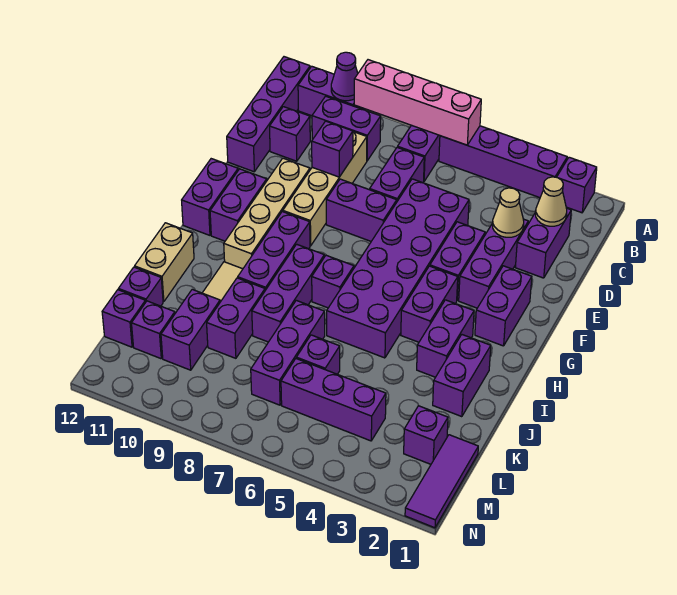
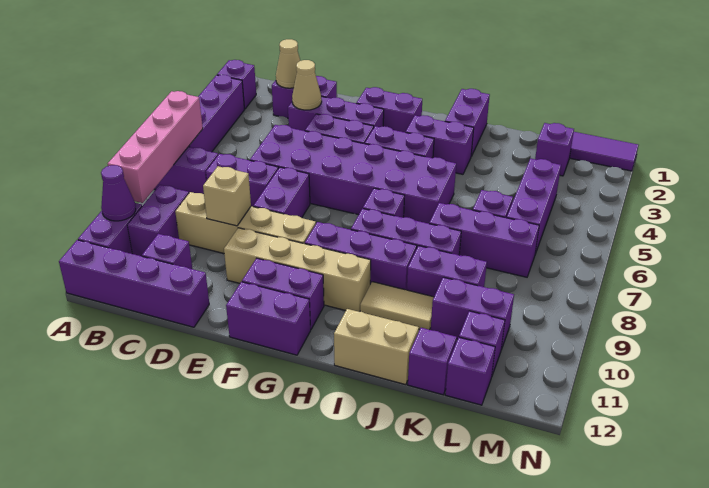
purple brick D9 level 2 -> tan brick D9 level 2
purple brick I2:J2 level 1 -> purple brick I1:I2 level 1

